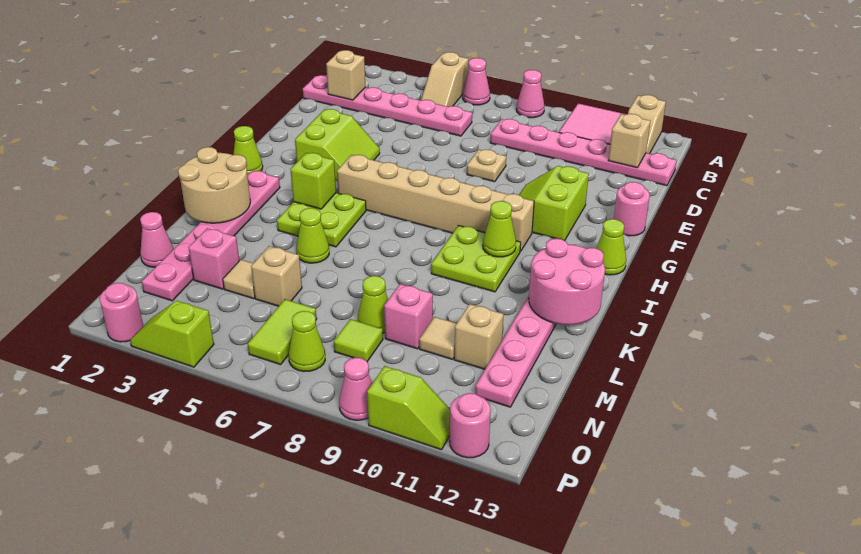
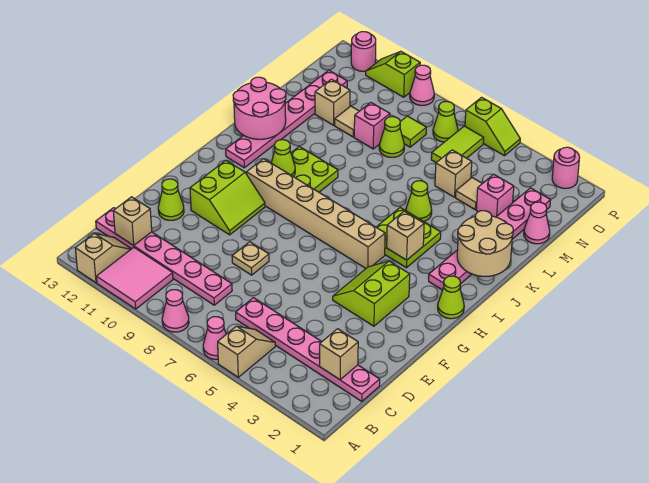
pink round brick F13 level 1 -> none
lime cone H13 level 1 -> lime cone E12 level 1
lime brick I4 level 2 -> tan brick I4 level 2
lime slope P3:P4 level 1 top 4 -> lime slope P5:P6 level 1 top 6

